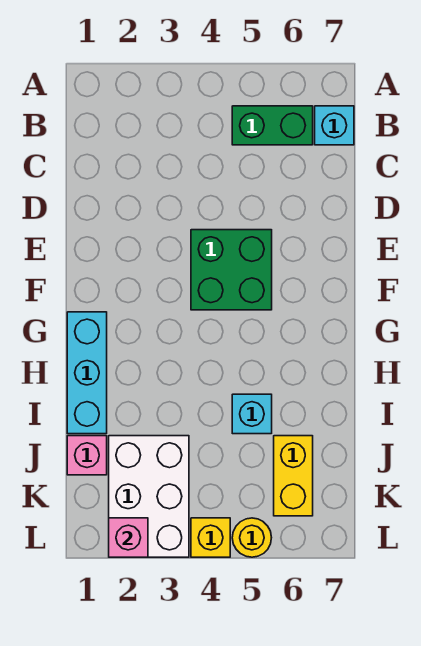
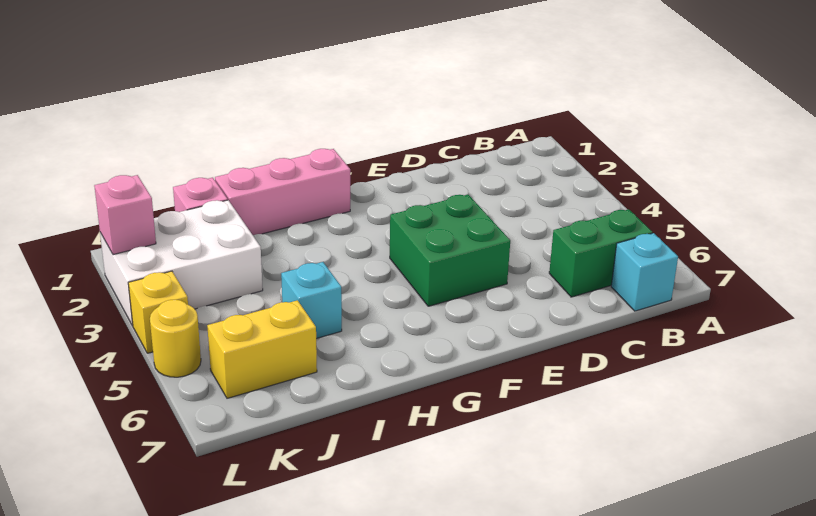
green brick B5:B6 level 1 -> green brick B6:C6 level 1
cyan brick G1:I1 level 1 -> pink brick G1:I1 level 1

